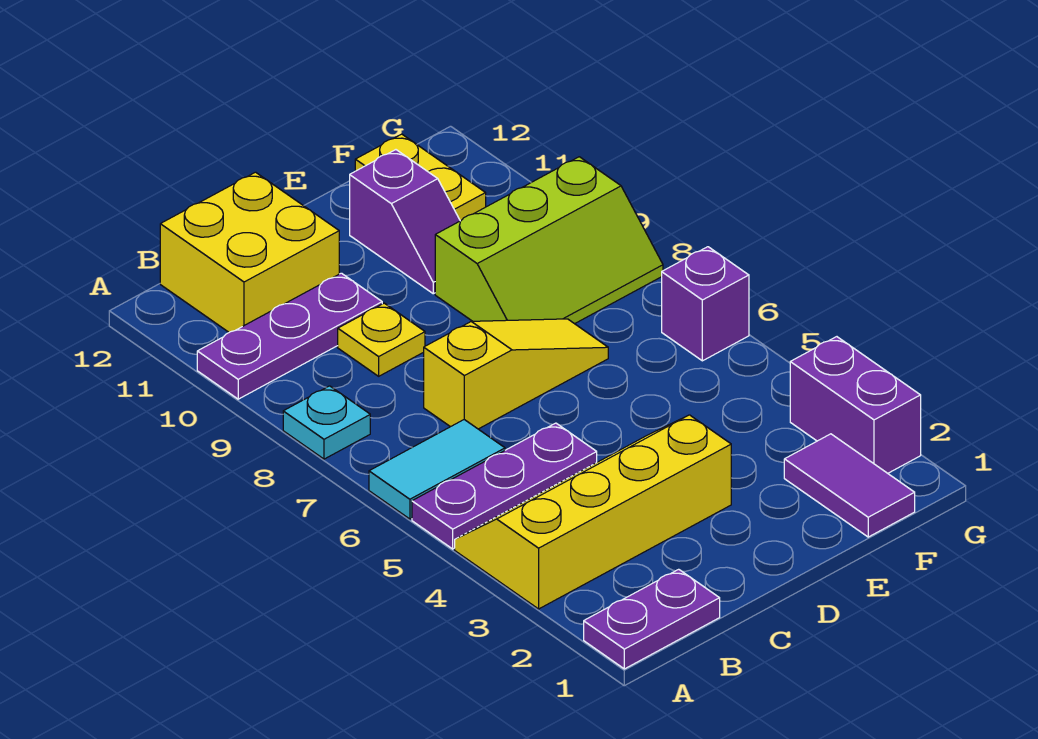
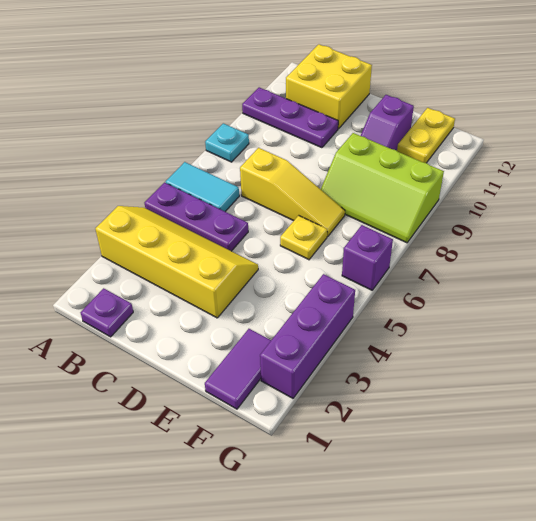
purple plate A1:B1 level 1 -> purple plate B1 level 1
yellow plate C9 level 1 -> yellow plate E6 level 1
purple brick G2:G3 level 1 -> purple brick G2:G4 level 1

